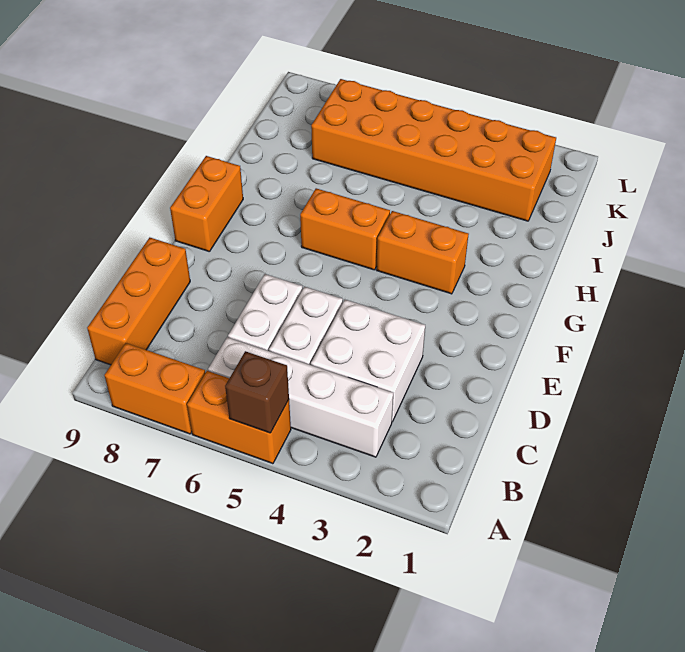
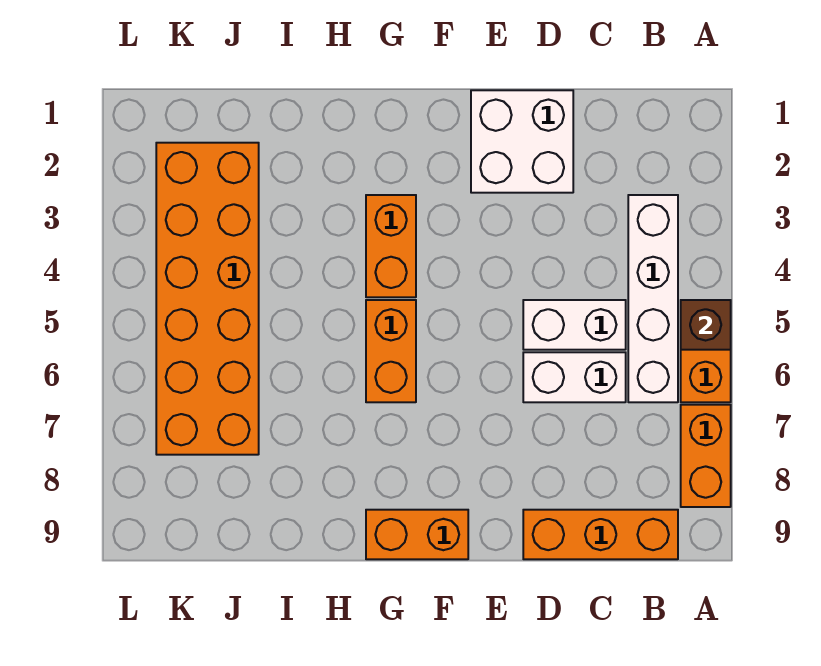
white brick C3:D4 level 1 -> white brick D1:E2 level 1

